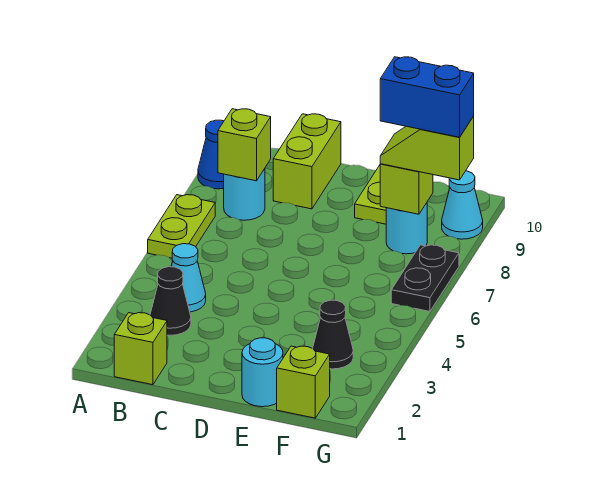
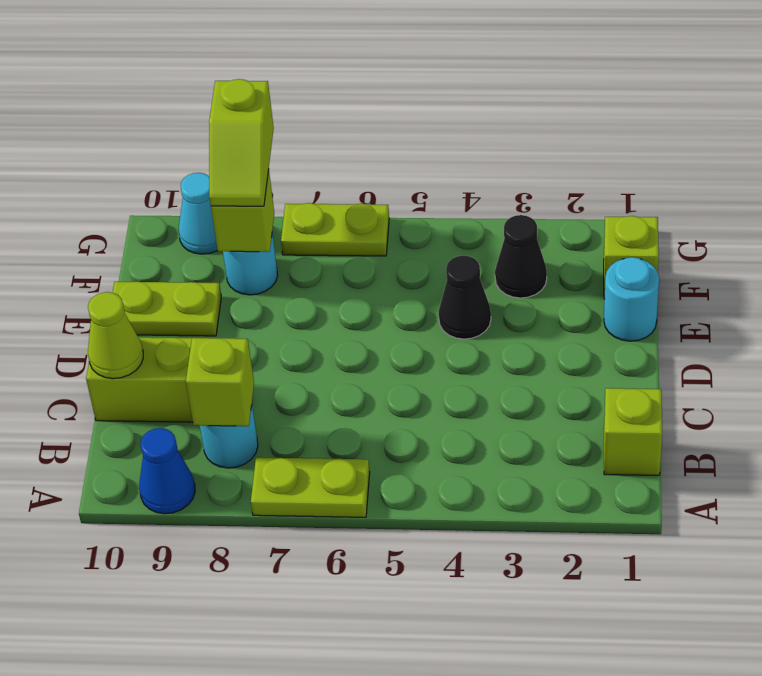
black cone B3 level 1 -> black cone E4 level 1
cyan cone B4 level 1 -> none
none -> lime cone C10 level 2
blue brick F8:G8 level 4 -> none
black plate G6:G7 level 1 -> lime plate G6:G7 level 1

